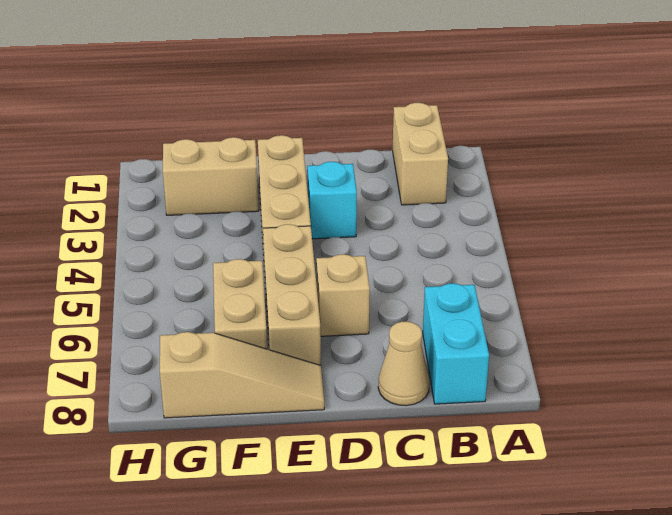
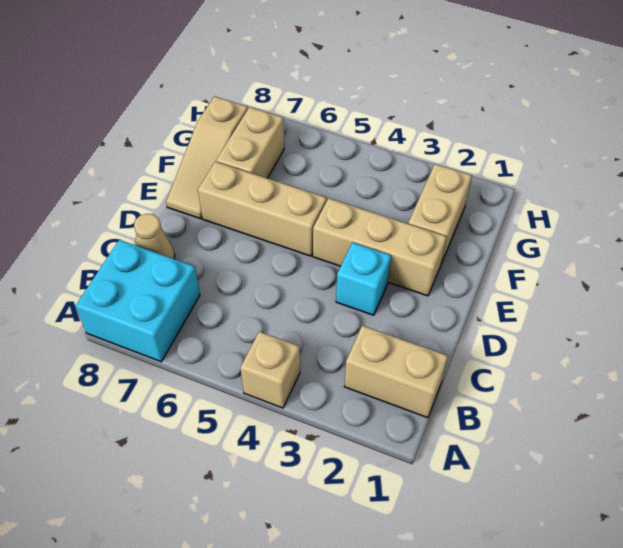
cyan brick B7:B8 level 1 -> cyan brick A7:B8 level 1
tan brick D6 level 1 -> tan brick A4 level 1
tan brick F6:F7 level 1 -> tan brick F7:G7 level 1

